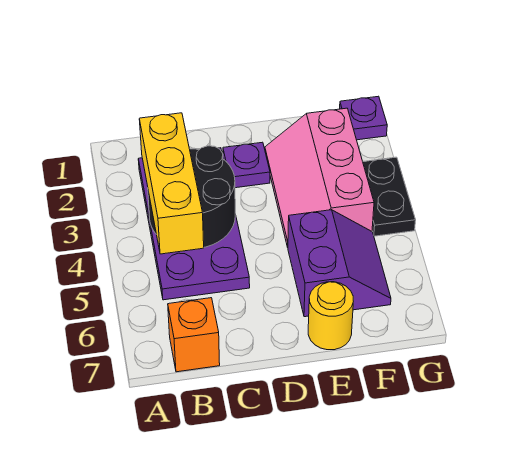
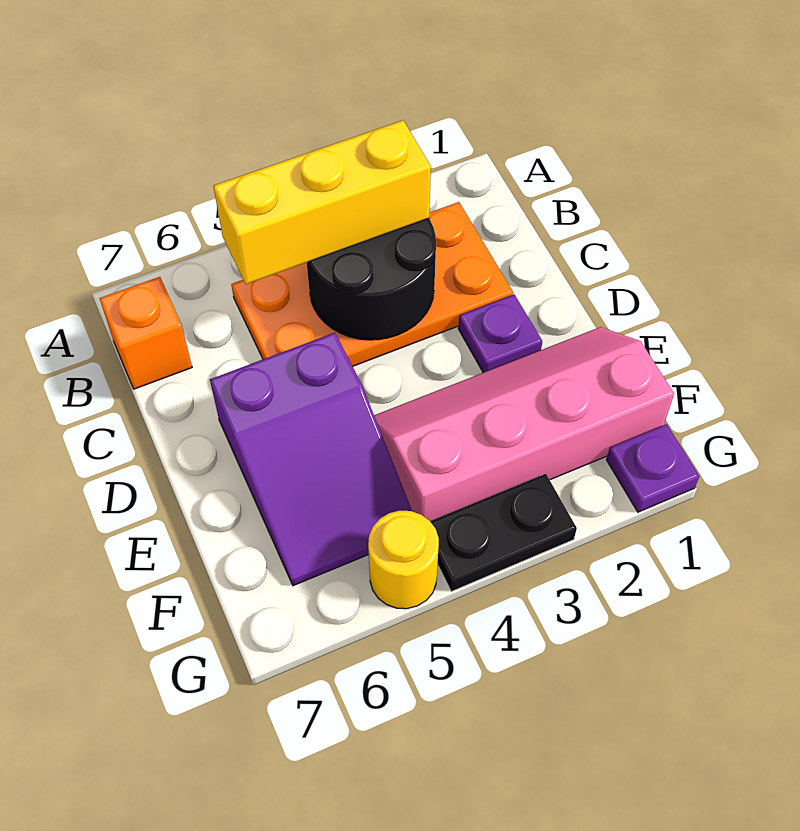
purple plate B2:C5 level 1 -> orange plate B2:C5 level 1
pink slope E2:F4 level 1 top F -> pink slope E1:F4 level 1 top F
purple slope E5:F6 level 1 top E -> purple slope D5:F6 level 1 top D
yellow round brick E7 level 1 -> yellow round brick G5 level 1

